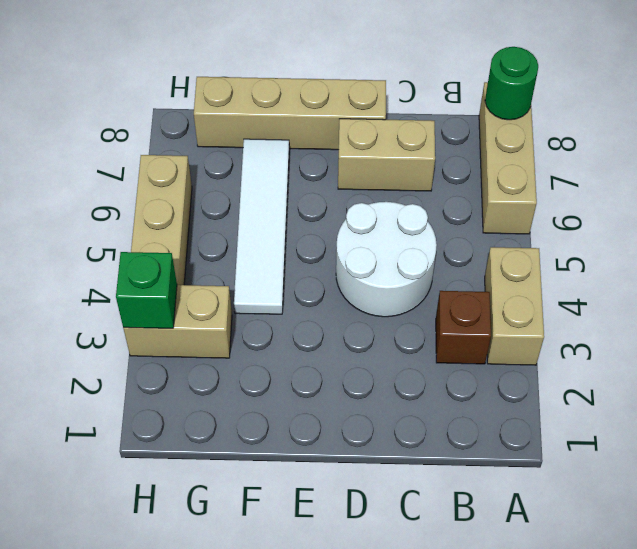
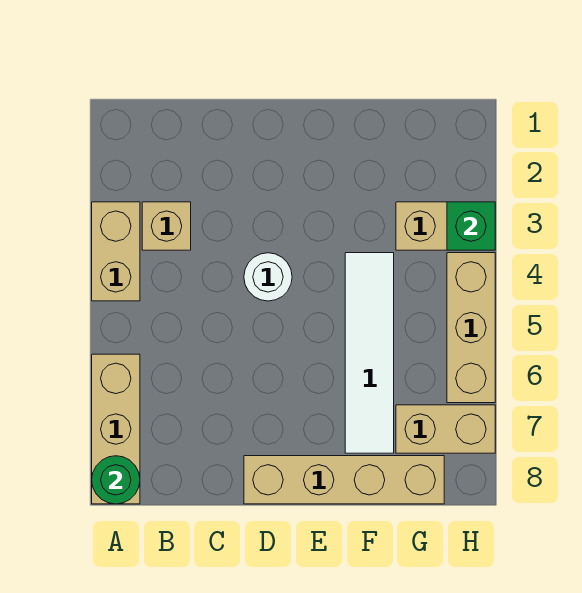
brown brick B3 level 1 -> tan brick B3 level 1
white round brick C4:D5 level 1 -> white round brick D4 level 1
tan brick C7:D7 level 1 -> tan brick G7:H7 level 1

